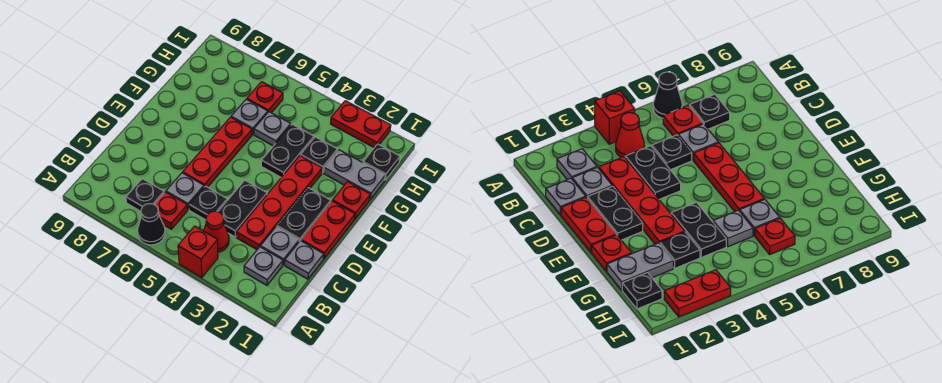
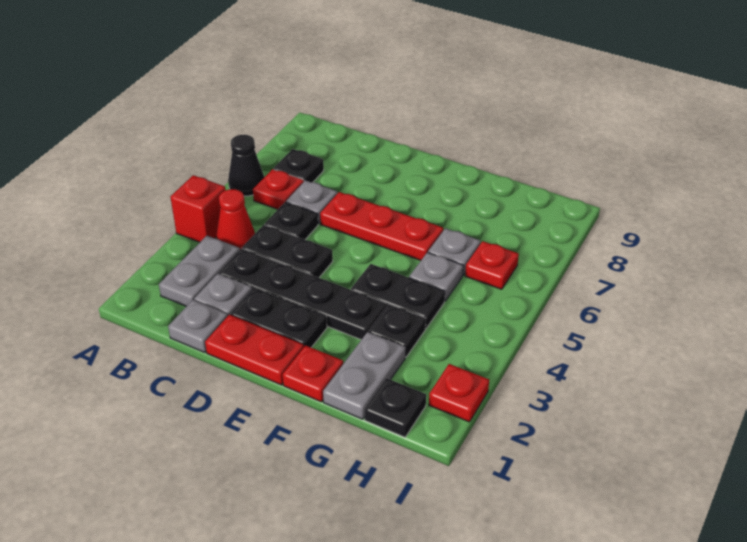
grey plate B2 level 1 -> grey plate B2:B3 level 1
red plate C3:F3 level 1 -> black plate C3:F3 level 1
red plate I2:I3 level 1 -> red plate I2 level 1

